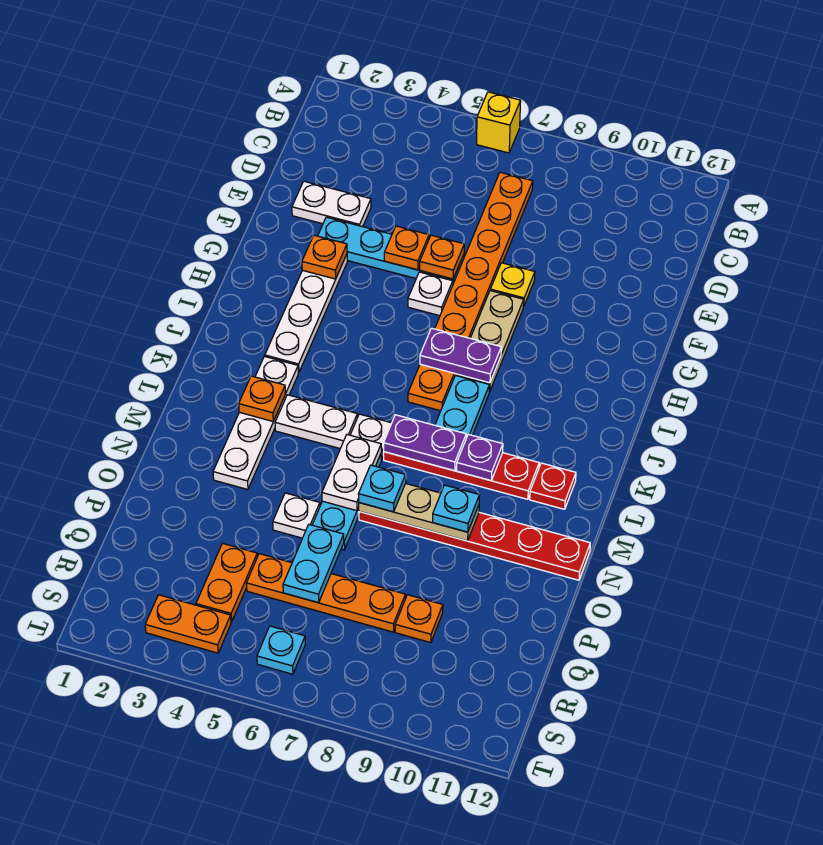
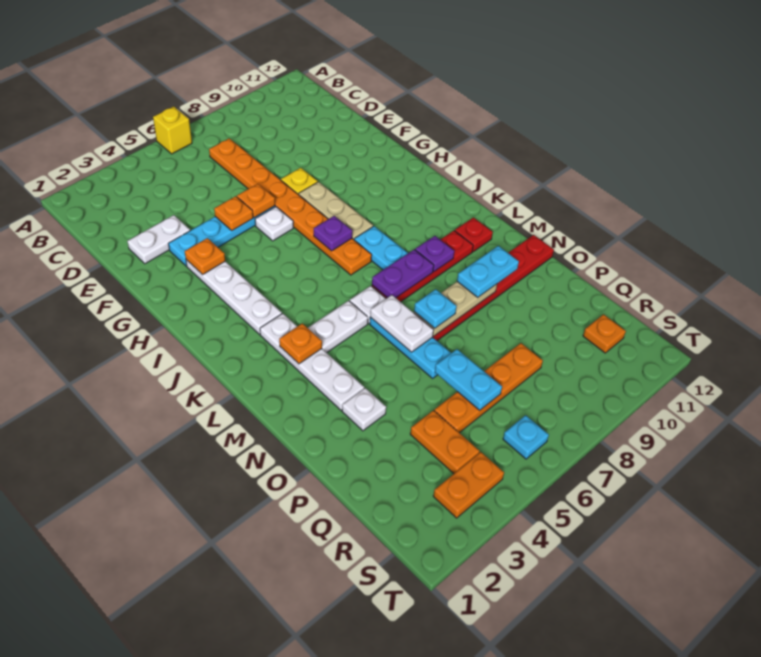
purple plate I7:I8 level 2 -> purple plate I7 level 2
cyan plate N9 level 3 -> cyan plate N9:N10 level 3
white plate O5 level 1 -> white plate O3 level 1
orange plate Q9 level 1 -> orange plate R11 level 1

